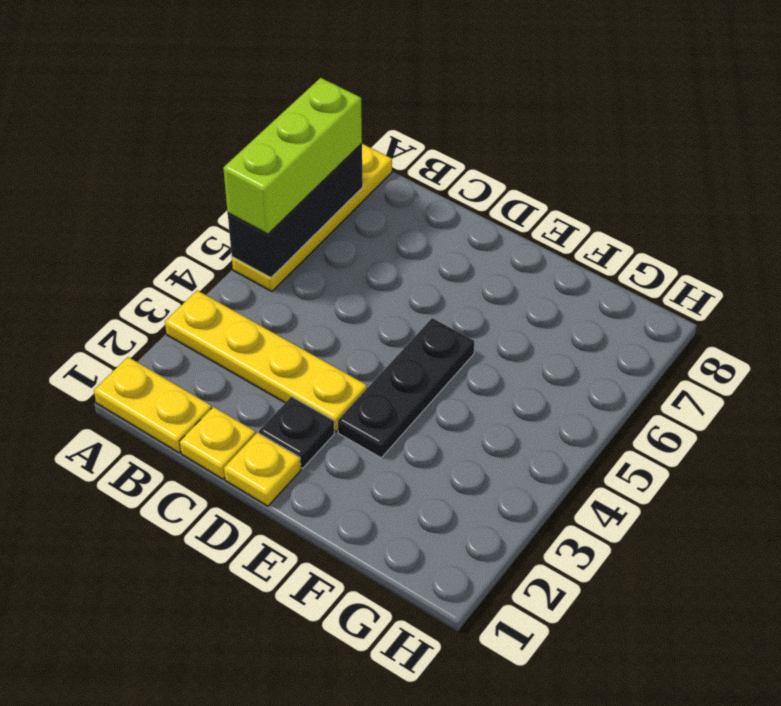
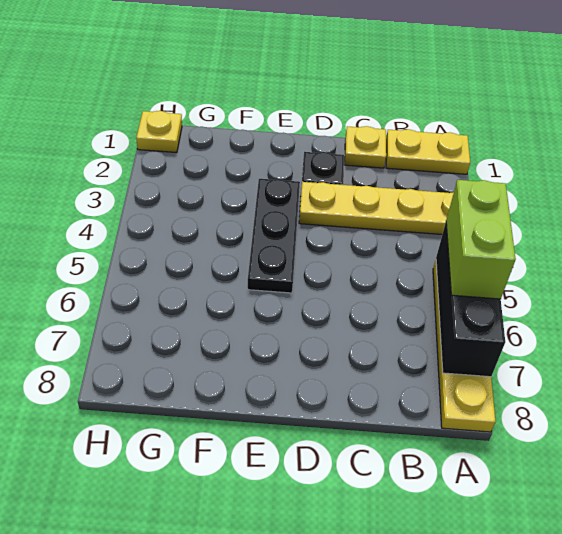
lime brick A5:A7 level 3 -> lime brick A5:A6 level 3
yellow plate D1 level 1 -> yellow plate H1 level 1

